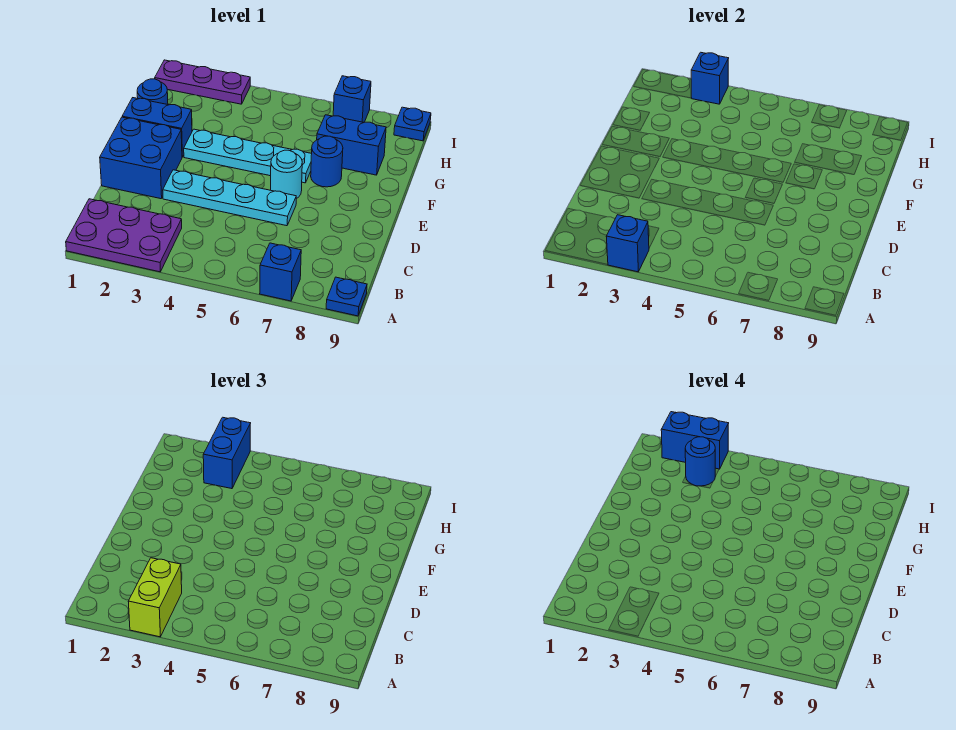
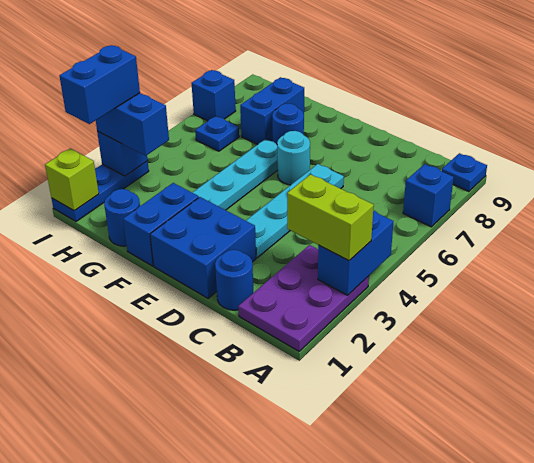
blue brick A3 level 2 -> blue brick A3:A4 level 2
blue round brick H3 level 4 -> blue round brick C1 level 1
purple plate I1:I3 level 1 -> blue plate I1:I3 level 1
none -> lime brick I1 level 2
blue plate I9 level 1 -> blue plate H6 level 1

